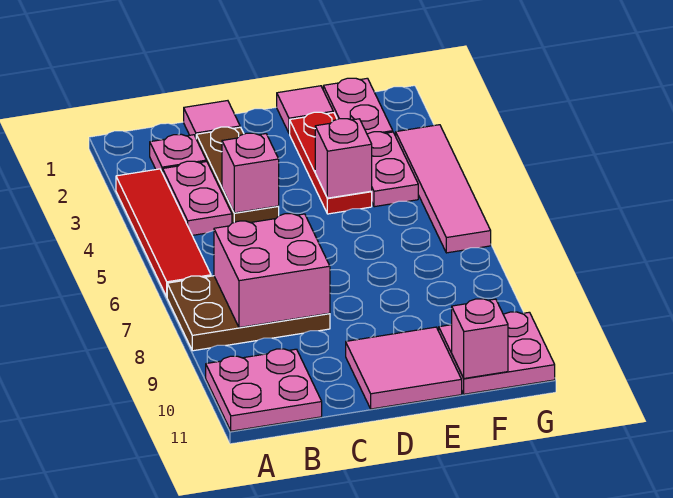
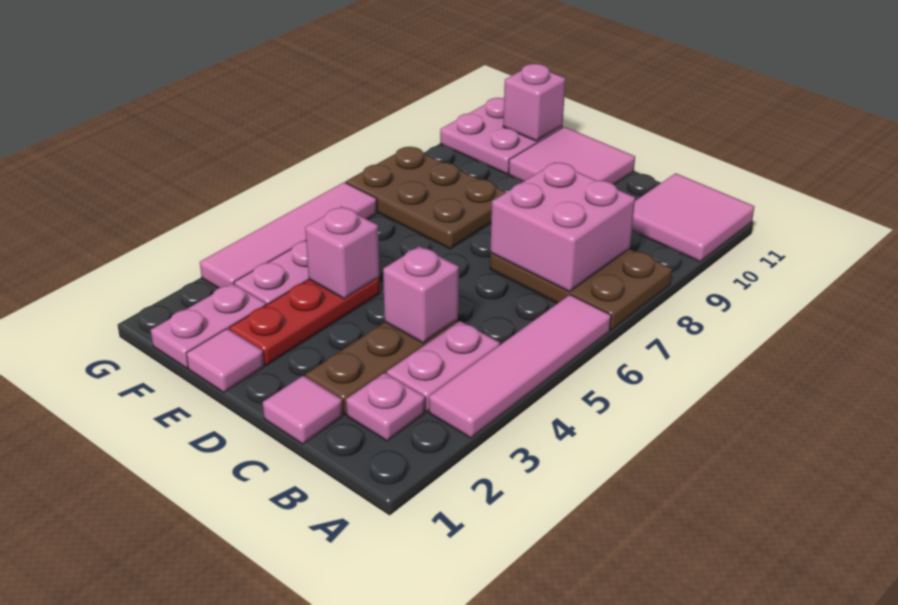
red tile A3:A6 level 1 -> pink tile A3:A6 level 1
pink plate A10:B11 level 1 -> pink tile A10:B11 level 1
none -> brown plate E7:G8 level 1

